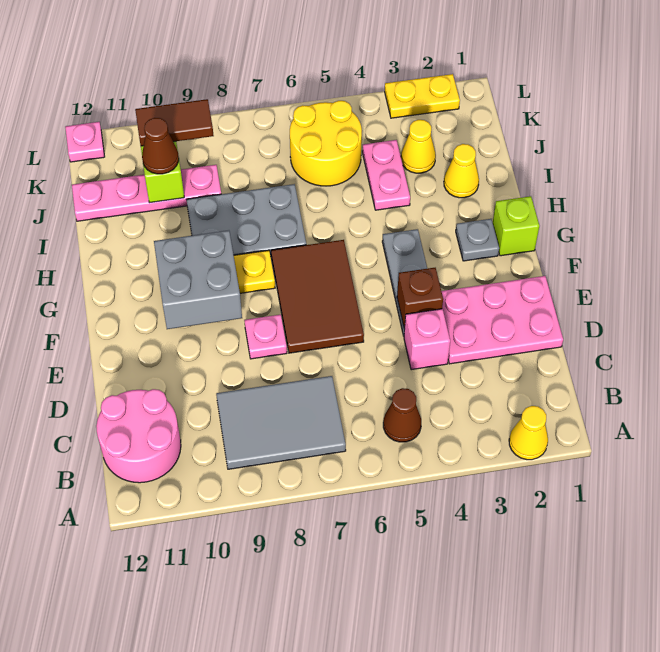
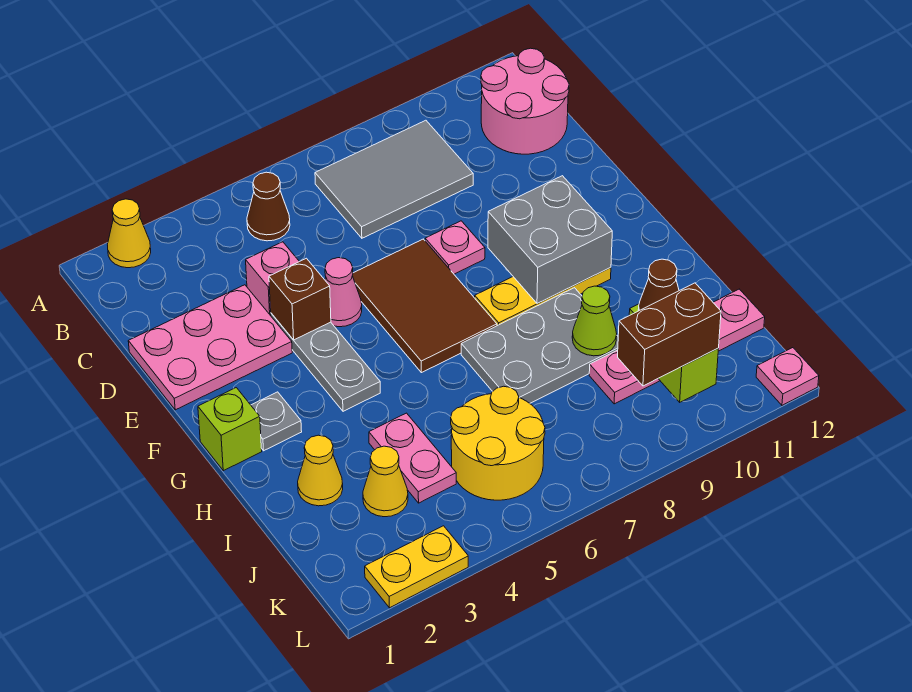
none -> pink cone E5 level 1
none -> lime cone I9 level 2
brown tile K9:K10 level 3 -> brown brick K9:K10 level 3

